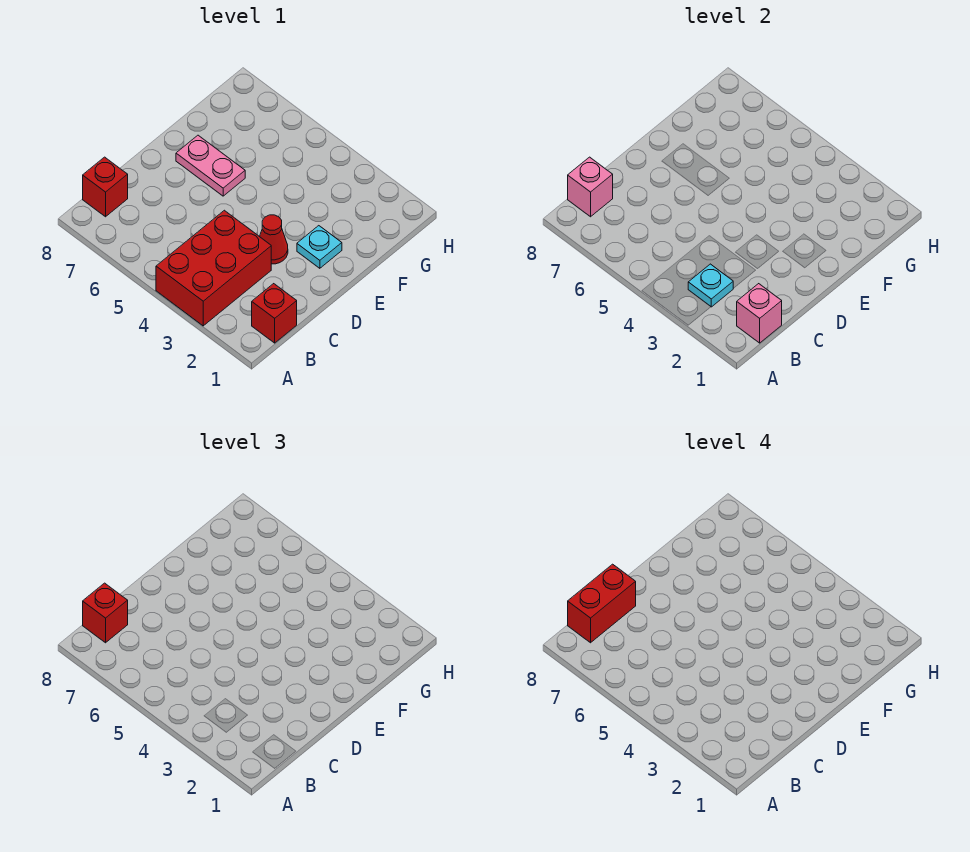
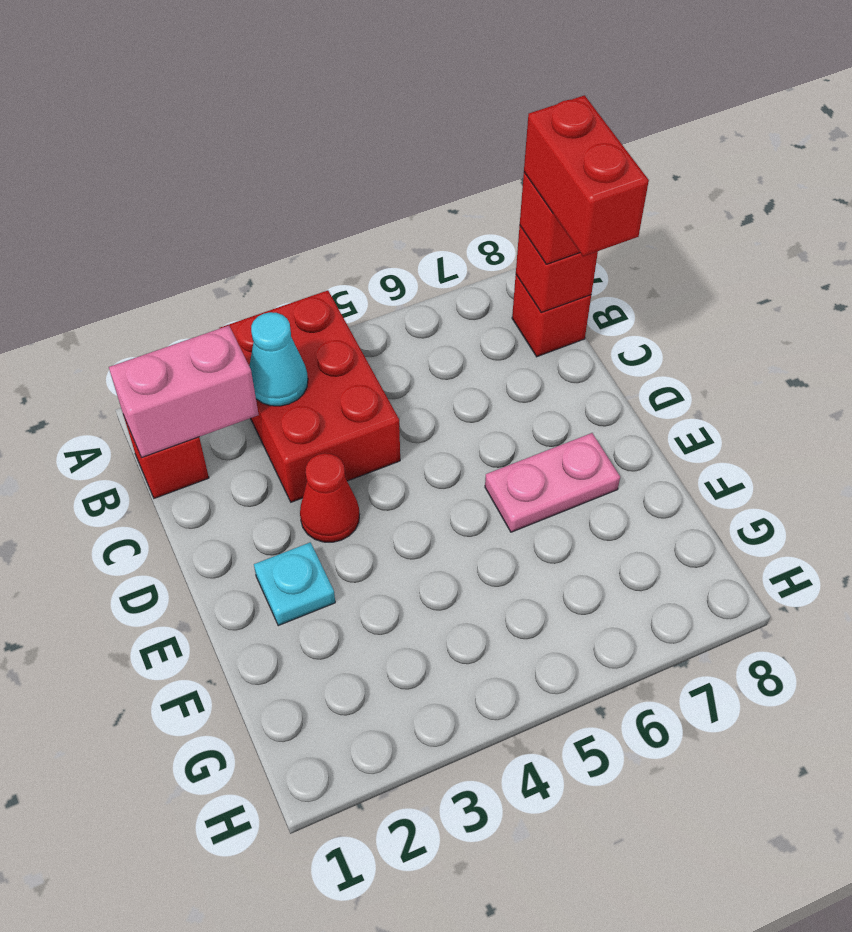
pink brick B1 level 2 -> pink brick B1:B2 level 2
cyan plate B3 level 2 -> cyan cone B3 level 2
pink brick B8 level 2 -> red brick B8 level 2

